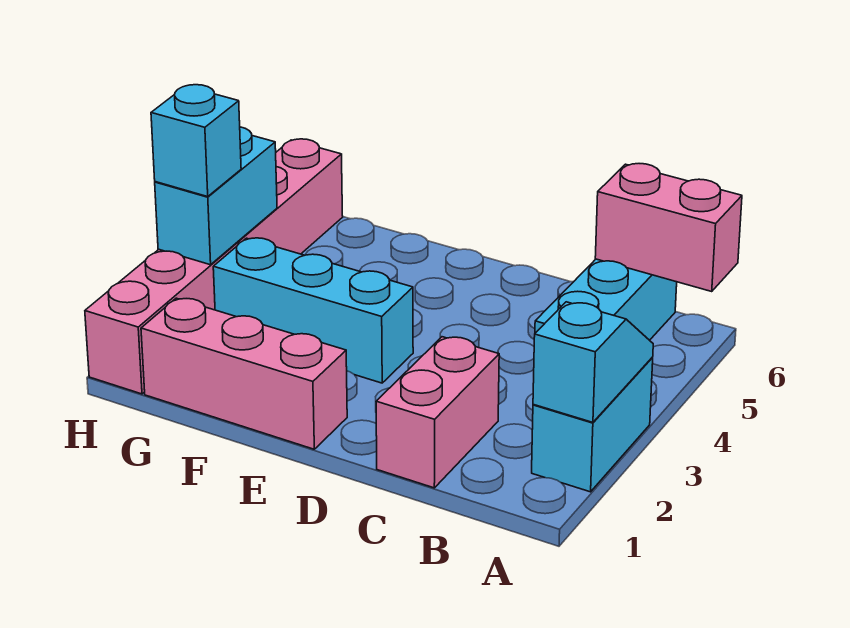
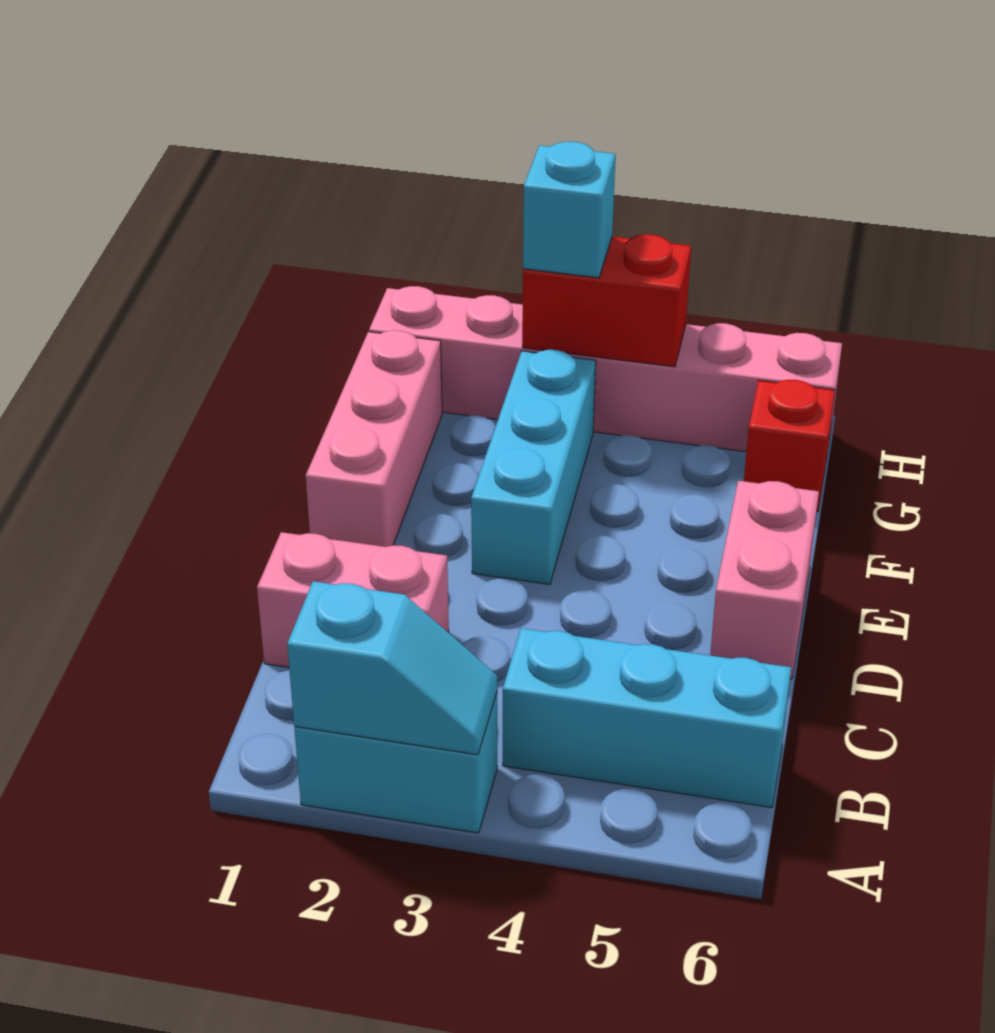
pink brick A6:B6 level 2 -> pink brick D6:E6 level 1
none -> red brick G6 level 1
cyan brick H3:H4 level 2 -> red brick H3:H4 level 2

